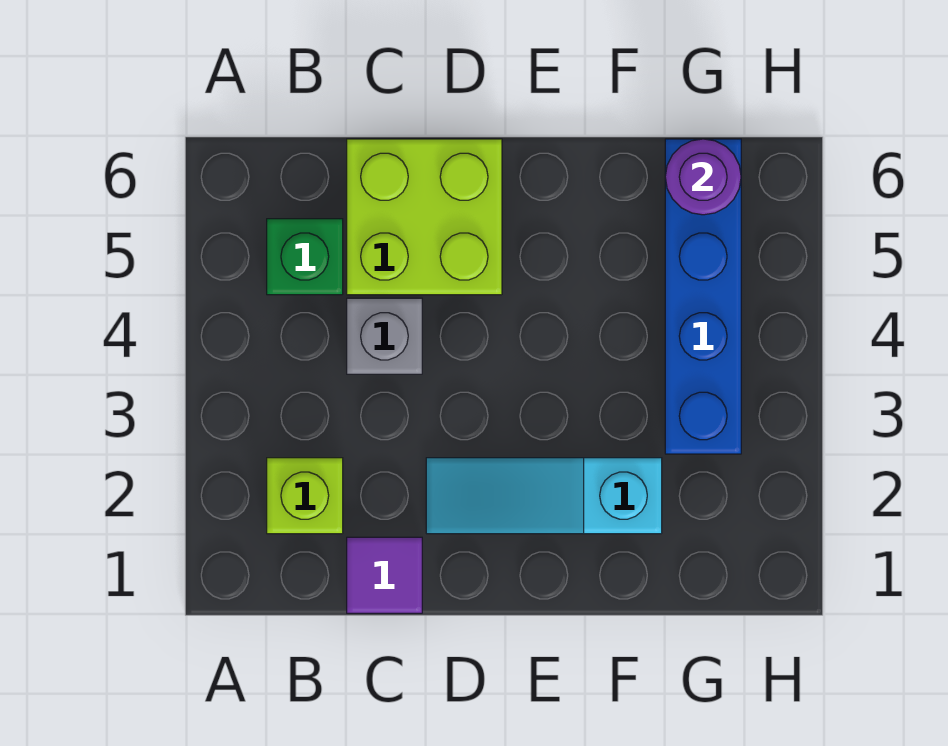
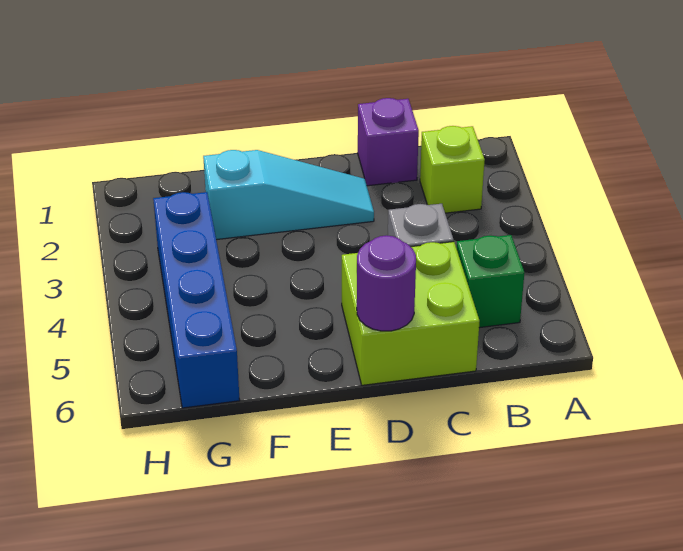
purple tile C1 level 1 -> purple brick C1 level 1
purple round brick G6 level 2 -> purple round brick D6 level 2

